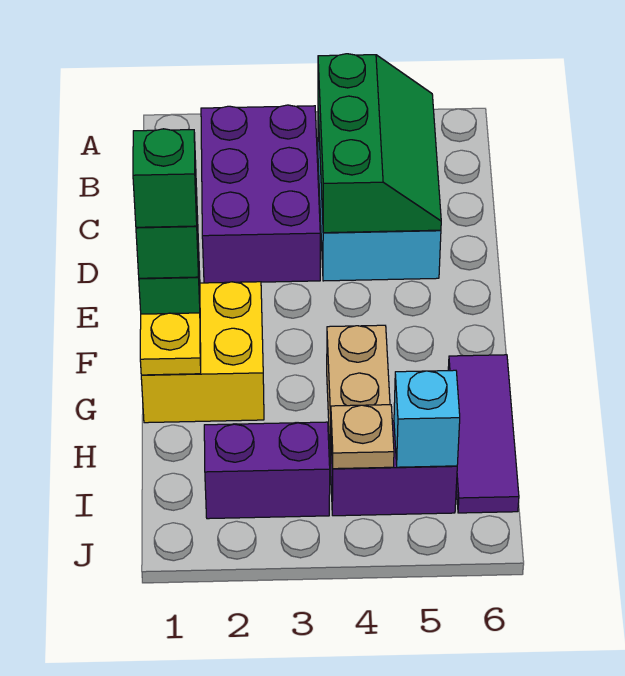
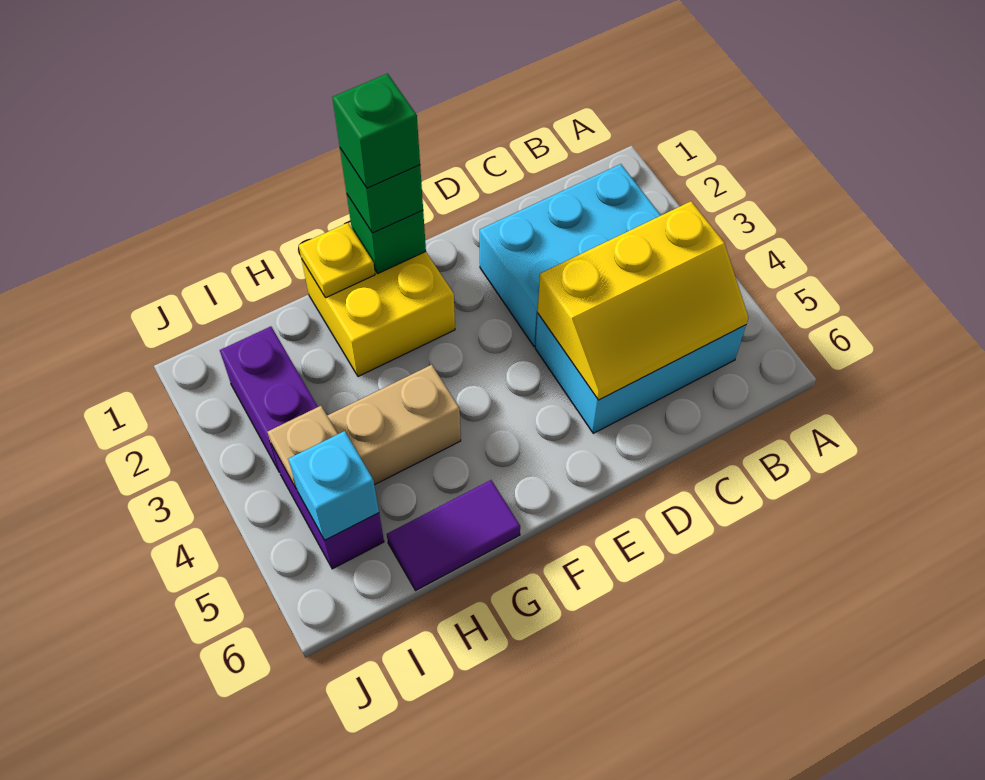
purple brick B2:D3 level 1 -> cyan brick B2:D3 level 1
green slope B4:D5 level 2 top 4 -> yellow slope B4:D5 level 2 top 4
purple tile G6:I6 level 1 -> purple tile G6:H6 level 1

